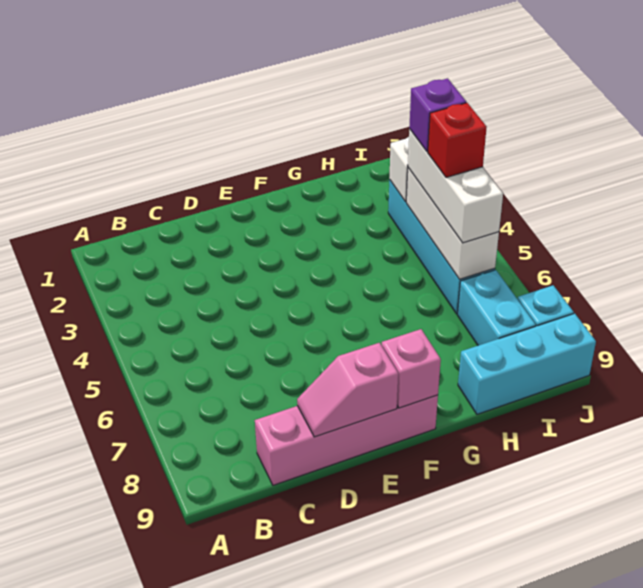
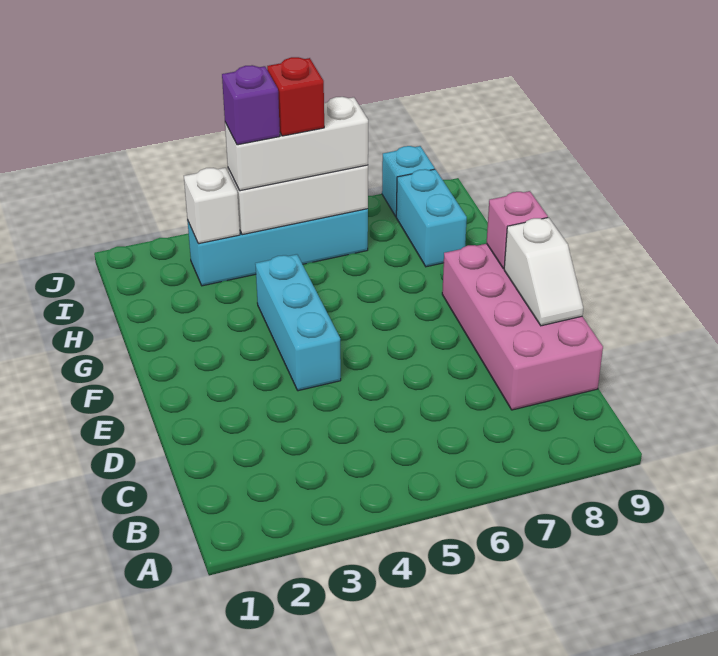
pink brick C9:F9 level 1 -> pink brick C8:F9 level 1
pink slope D9:E9 level 2 top E -> white slope D9:E9 level 2 top E
cyan brick H9:J9 level 1 -> cyan brick E4:G4 level 1
cyan brick I7:I8 level 1 -> cyan brick H8:I8 level 1

